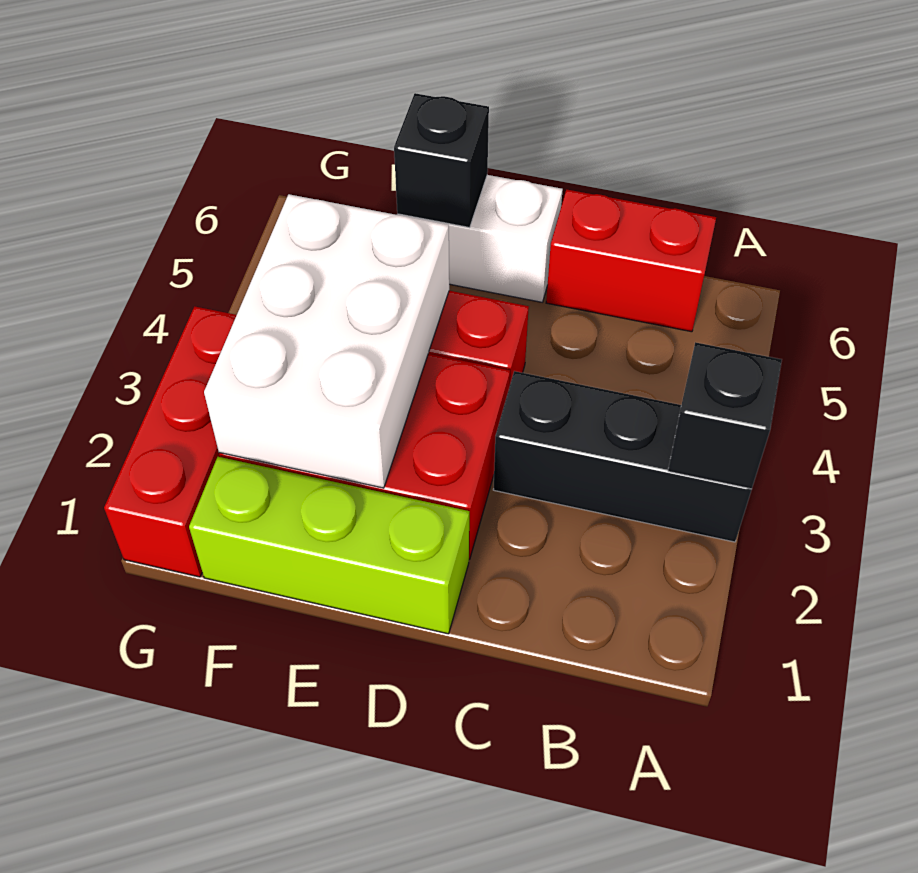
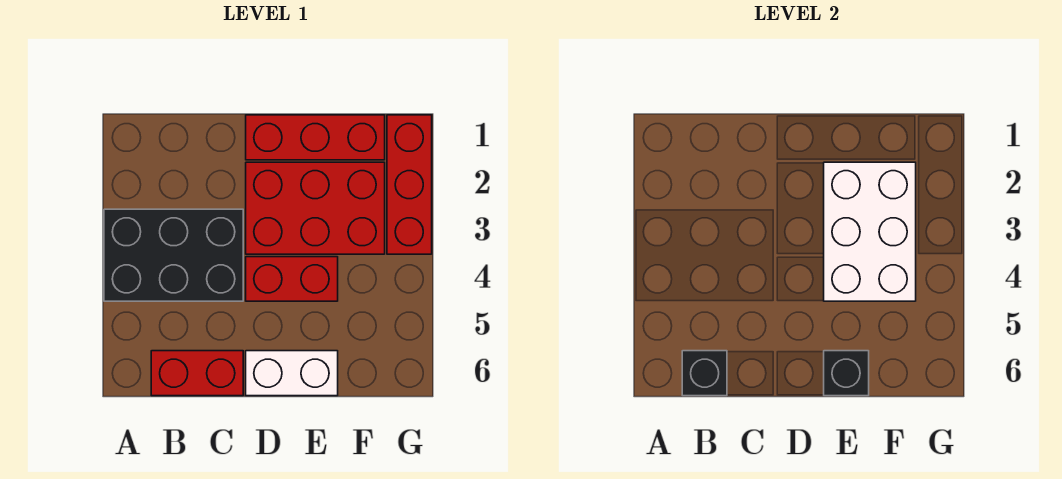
black brick A3:C3 level 1 -> black brick A3:C4 level 1
black brick A3 level 2 -> black brick B6 level 2
lime brick D1:F1 level 1 -> red brick D1:F1 level 1

